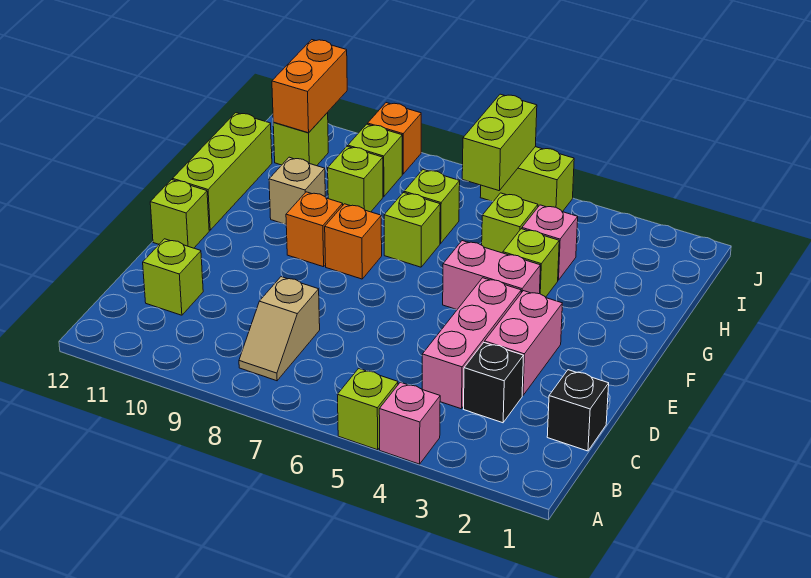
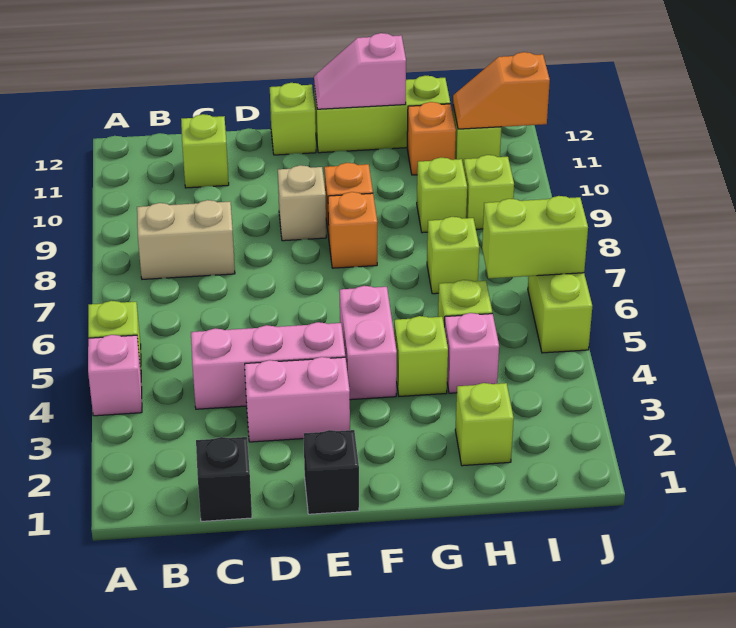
tan slope B8:C8 level 1 top C -> tan brick B8:C8 level 1
black brick C3 level 1 -> black brick E1 level 1
none -> pink slope F12:G12 level 2 top G
lime brick G7 level 1 -> lime brick H2 level 1
tan brick G10 level 1 -> tan brick E9 level 1
orange brick I11:J11 level 2 -> orange slope I11:J11 level 2 top J
orange brick J9 level 1 -> orange brick H11 level 1

